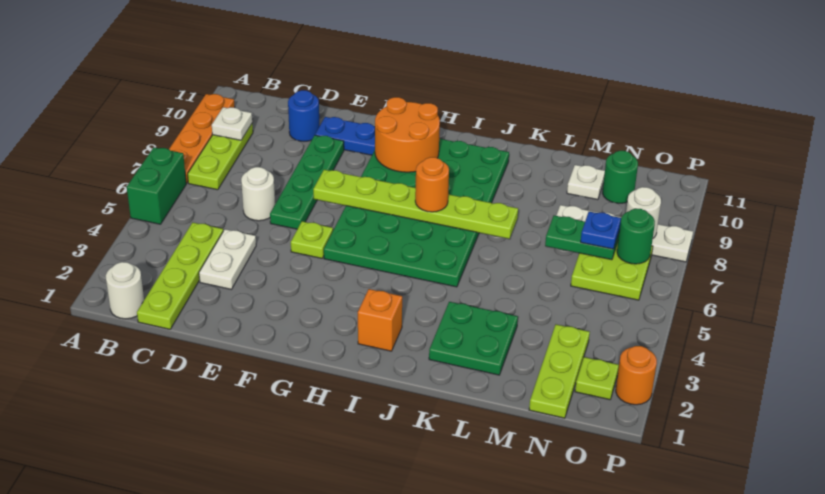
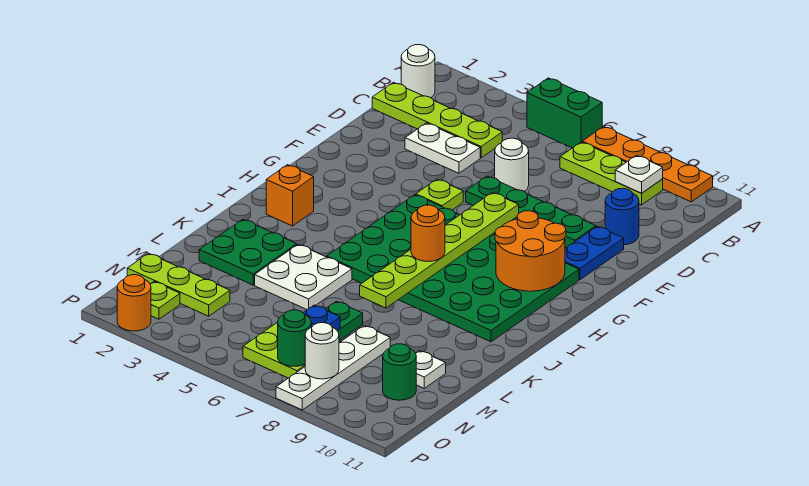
none -> white plate K4:L5 level 1

